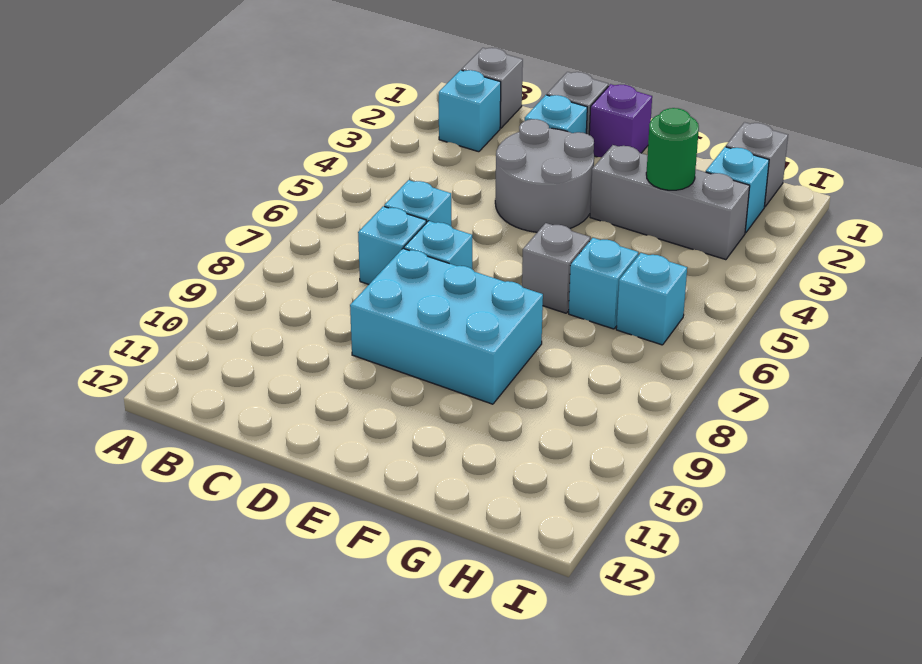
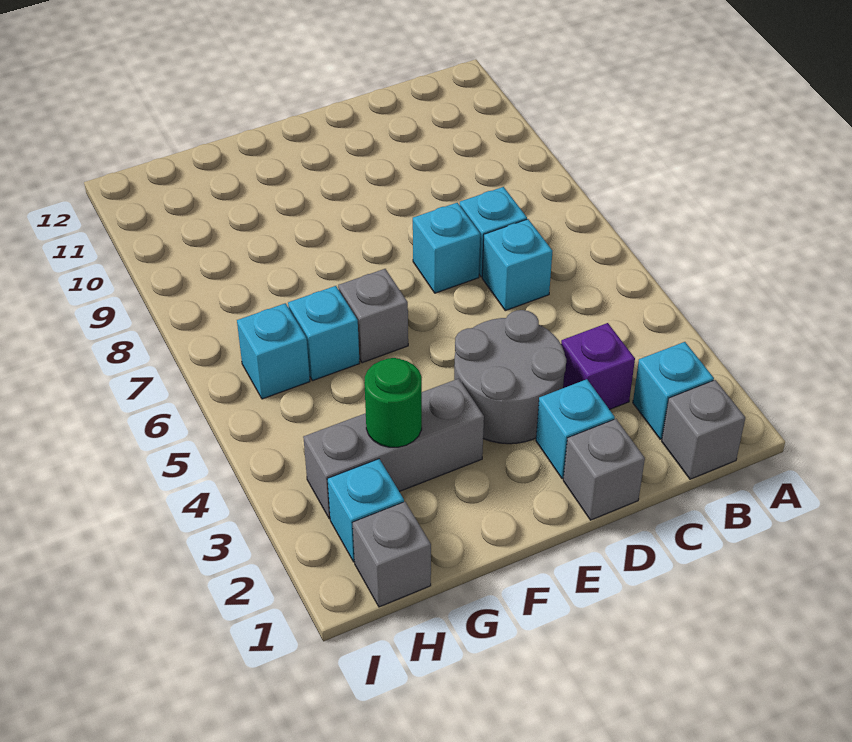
cyan brick D8:F9 level 1 -> none
purple brick E1 level 1 -> purple brick C3 level 1

